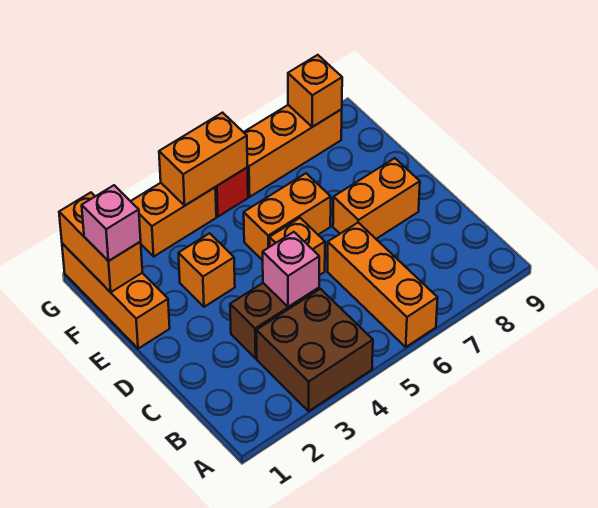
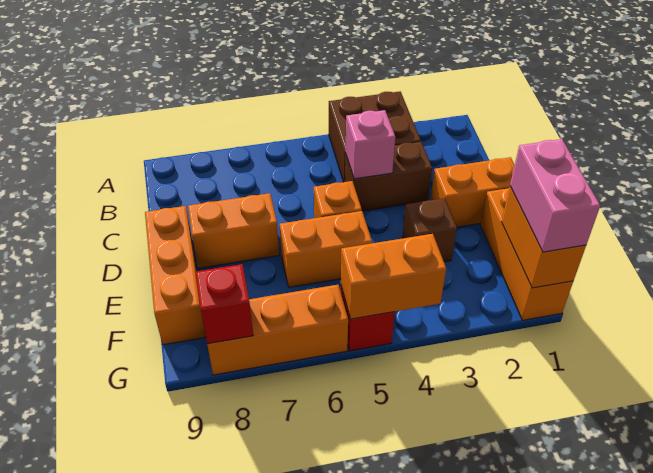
orange brick A6:C6 level 1 -> orange brick D9:F9 level 1
orange brick E3 level 1 -> brown brick E3 level 1
pink brick F1 level 3 -> pink brick F1:G1 level 3
orange brick G3:G4 level 1 -> orange brick D1:D2 level 1
orange brick G8 level 2 -> red brick G8 level 2

